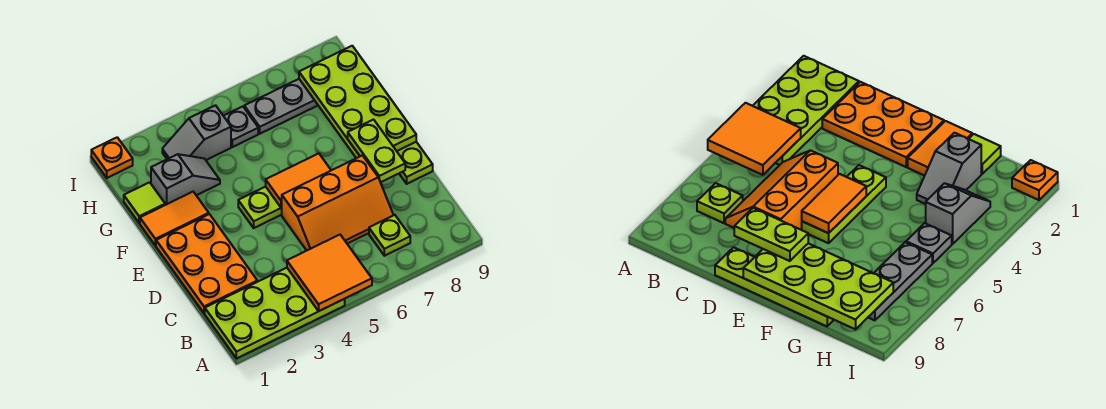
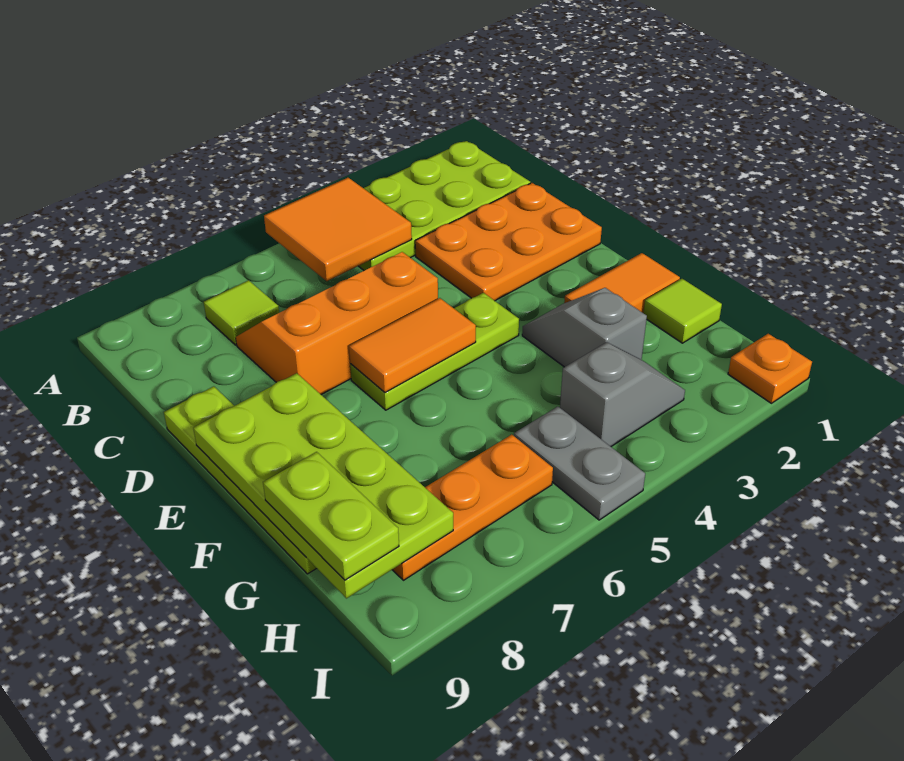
lime plate B7 level 1 -> lime tile B7 level 1
orange plate C1:E2 level 1 -> orange plate C1:D3 level 1
lime plate D8:E8 level 3 -> lime plate G9:H9 level 3
grey slope G2:G3 level 1 top 2 -> grey slope F3:G3 level 1 top G
grey plate H5 level 1 -> grey plate H5:I5 level 1
grey plate H6:H8 level 1 -> orange plate H6:H8 level 1

